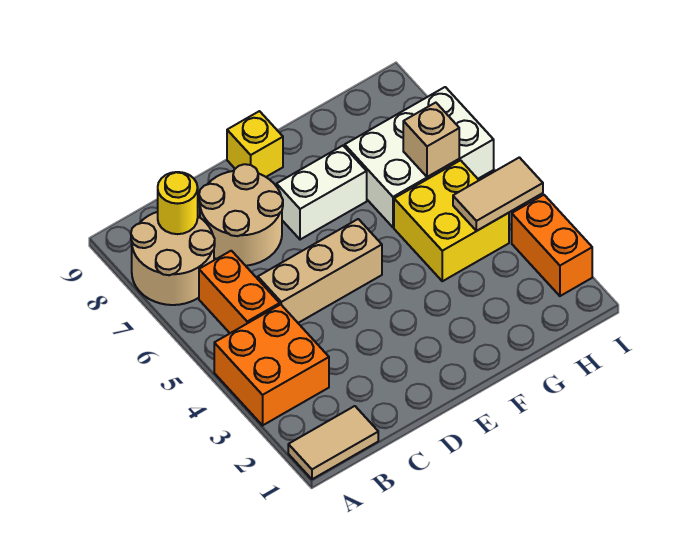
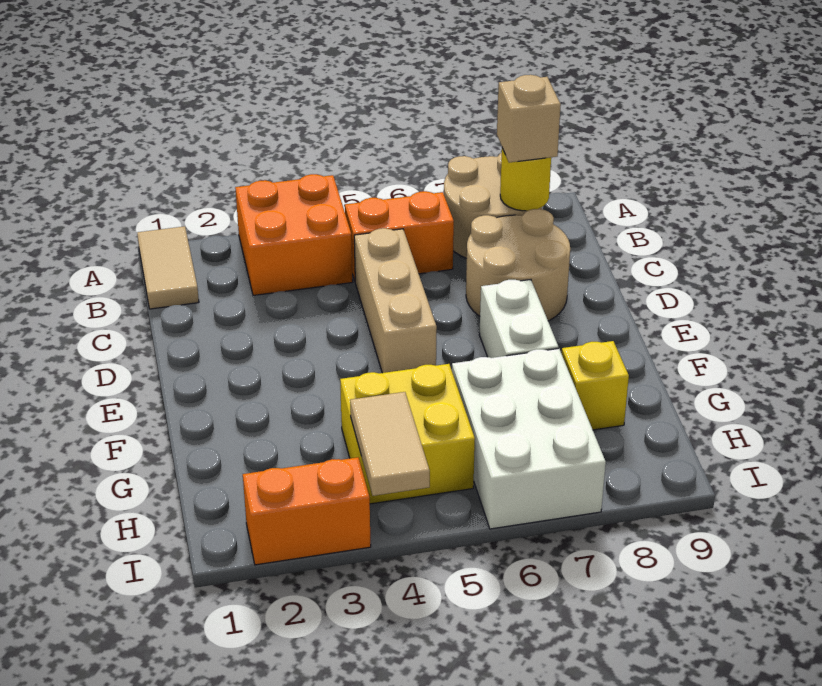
yellow brick E9 level 1 -> yellow brick G8 level 1
tan brick H6 level 2 -> tan brick B8 level 3

